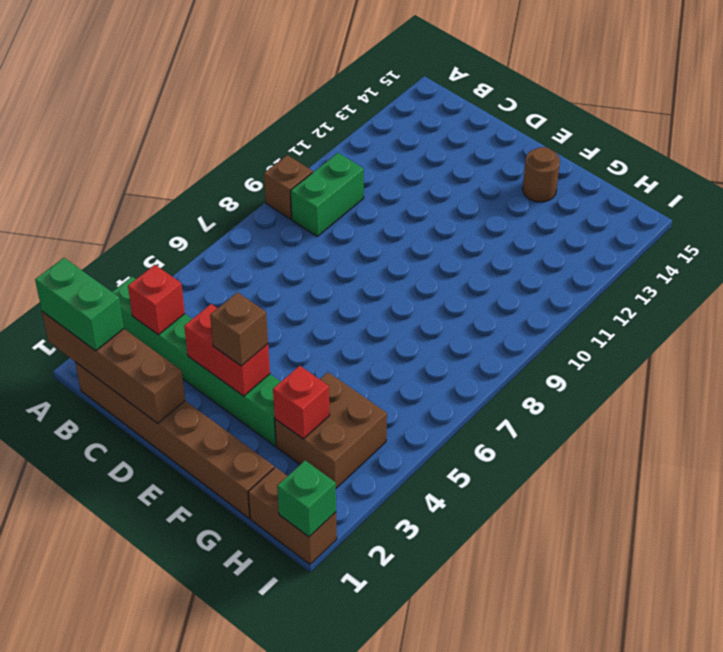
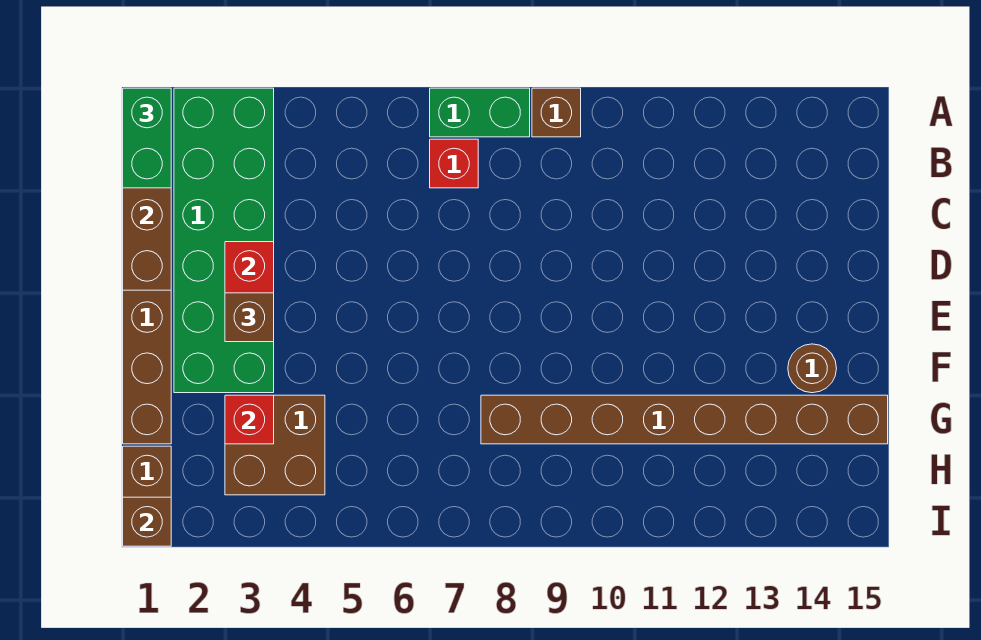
green brick A3:F3 level 1 -> green brick A2:F3 level 1
red brick B3 level 2 -> red brick B7 level 1
green brick B9:B10 level 1 -> green brick A7:A8 level 1
none -> brown brick G8:G15 level 1
green brick I1 level 2 -> brown brick I1 level 2

